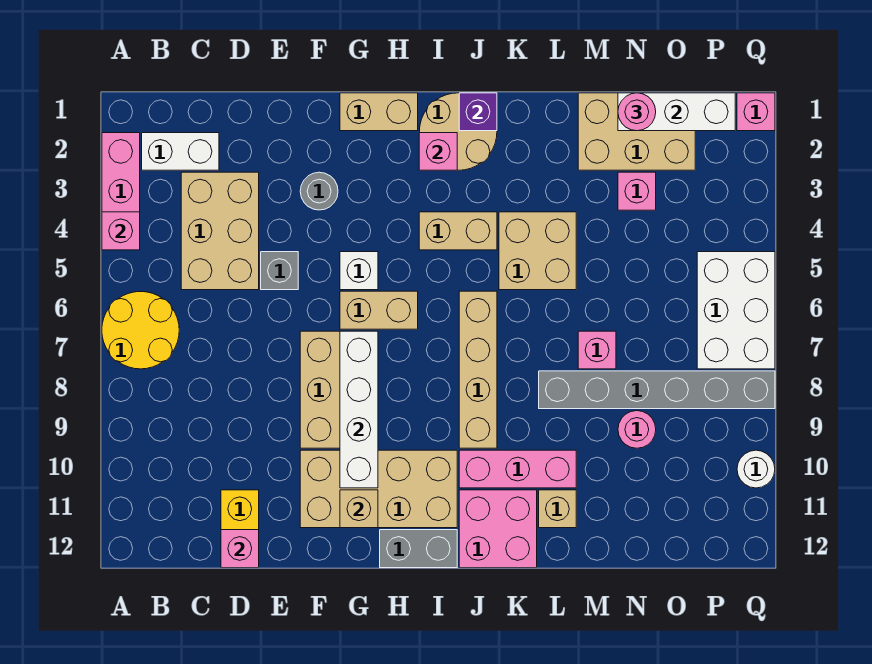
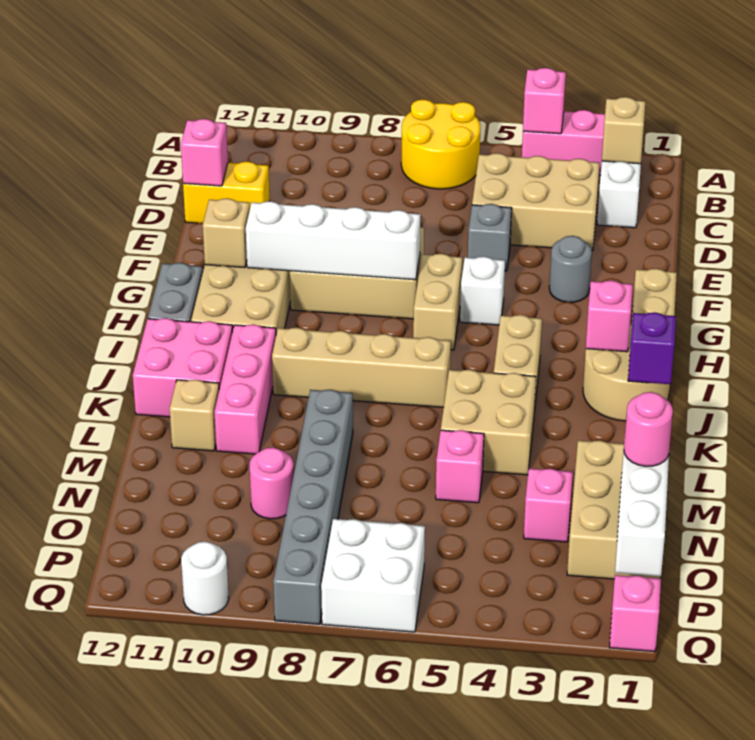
none -> tan brick B2 level 2
pink brick M7 level 1 -> pink brick M5 level 1
white brick P5:Q7 level 1 -> white brick P6:Q7 level 1

